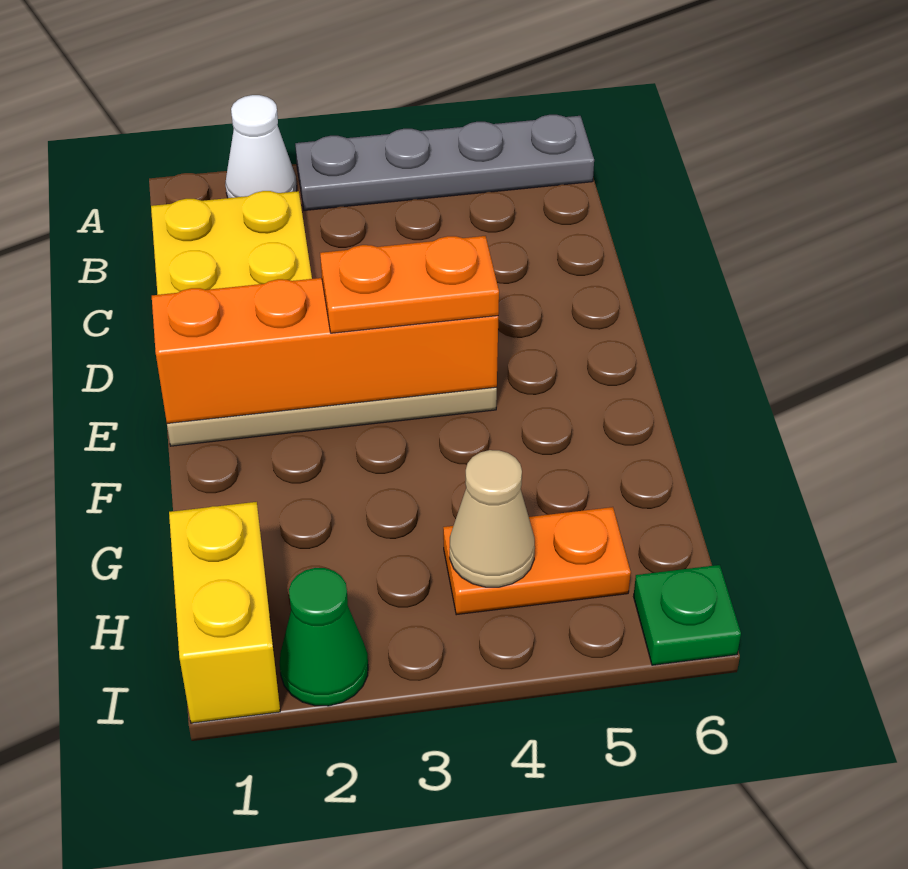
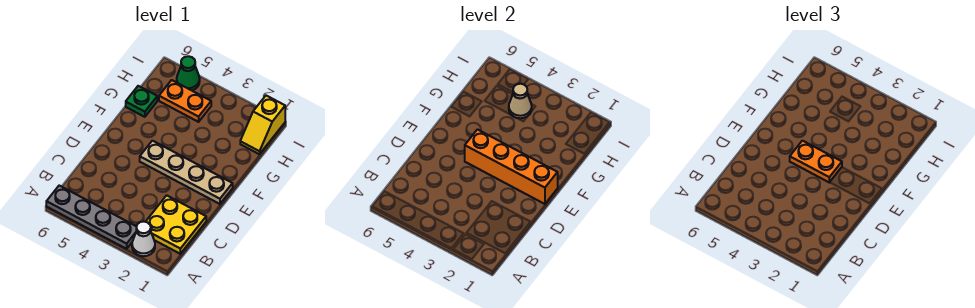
yellow brick H1:I1 level 1 -> yellow slope H1:I1 level 1 top I
green cone I2 level 1 -> green cone I5 level 1
green plate I6 level 1 -> green plate G6 level 1

